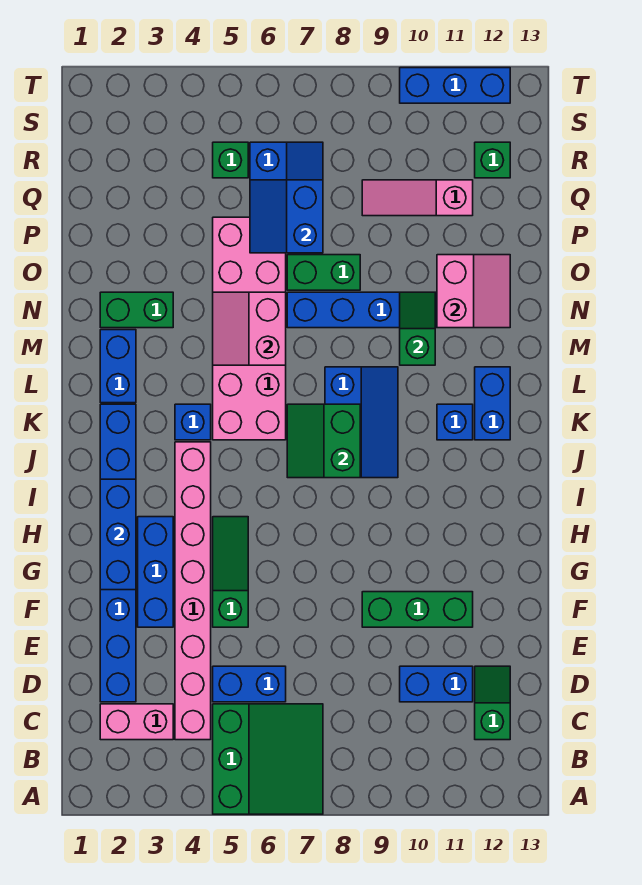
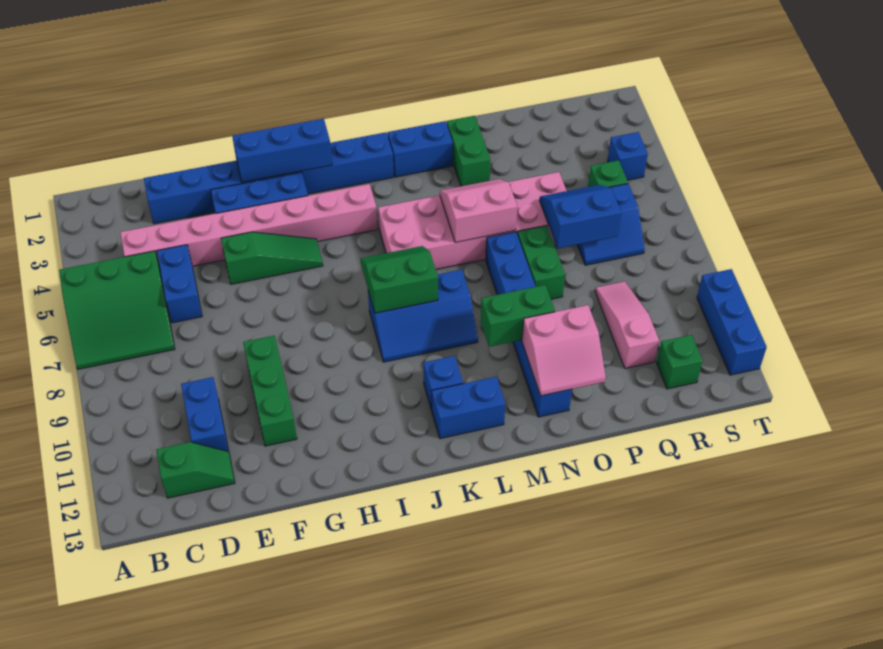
pink brick C2:C3 level 1 -> none
blue brick K4 level 1 -> blue brick S4 level 1
green slope M10:N10 level 2 top M -> green brick M10:N10 level 2

